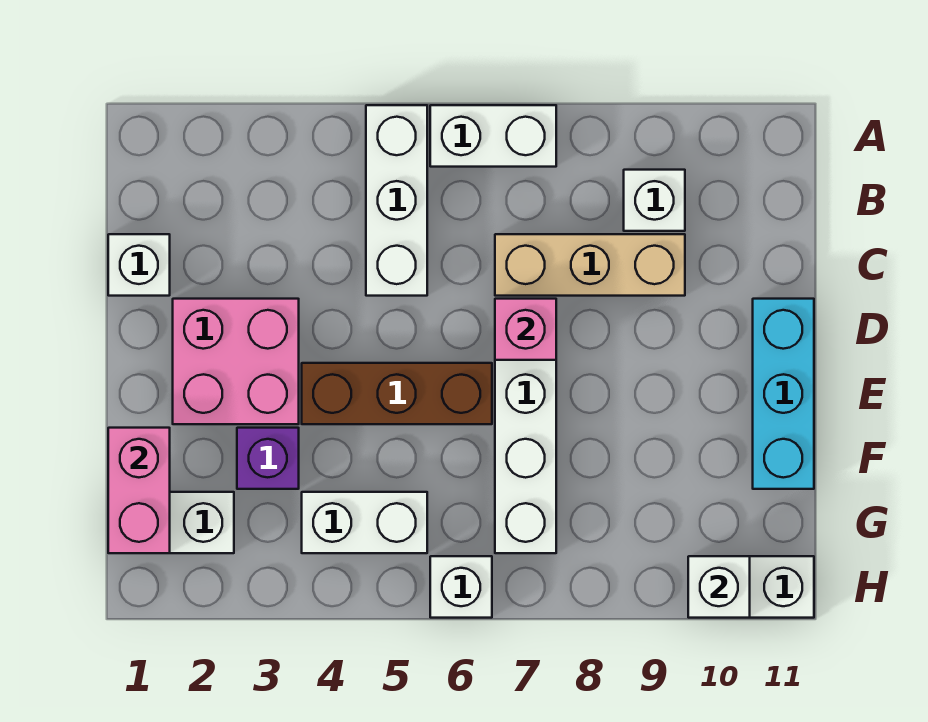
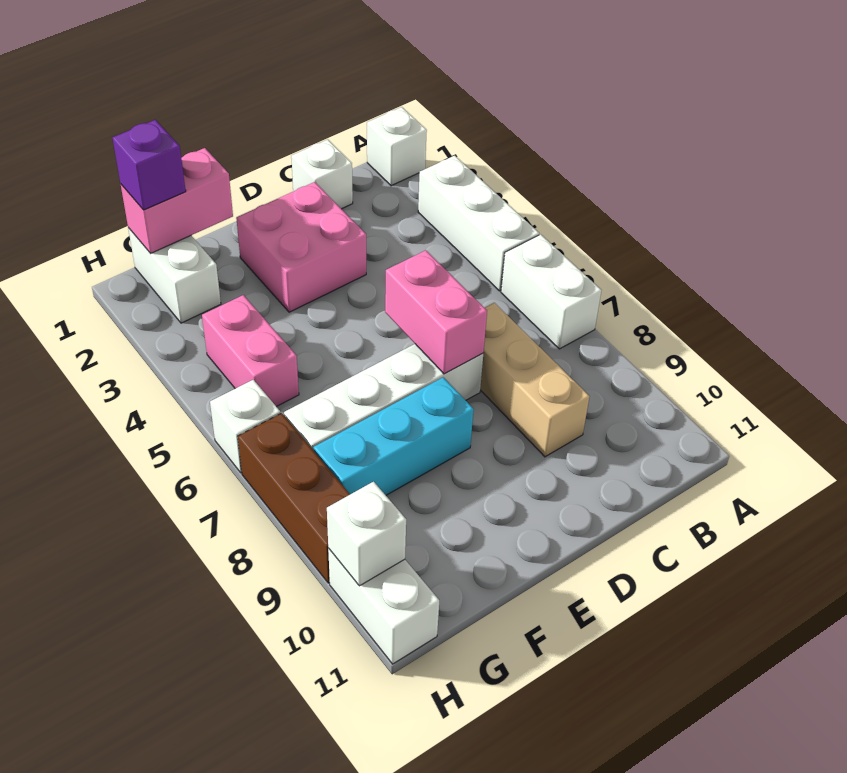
white brick A5:C5 level 1 -> white brick A3:A5 level 1
white brick B9 level 1 -> white brick A1 level 1
pink brick D7 level 2 -> pink brick D6:D7 level 2
cyan brick D11:F11 level 1 -> cyan brick E8:G8 level 1
brown brick E4:E6 level 1 -> brown brick H7:H9 level 1
purple brick F3 level 1 -> purple brick G1 level 3
white brick G4:G5 level 1 -> pink brick G4:G5 level 1

